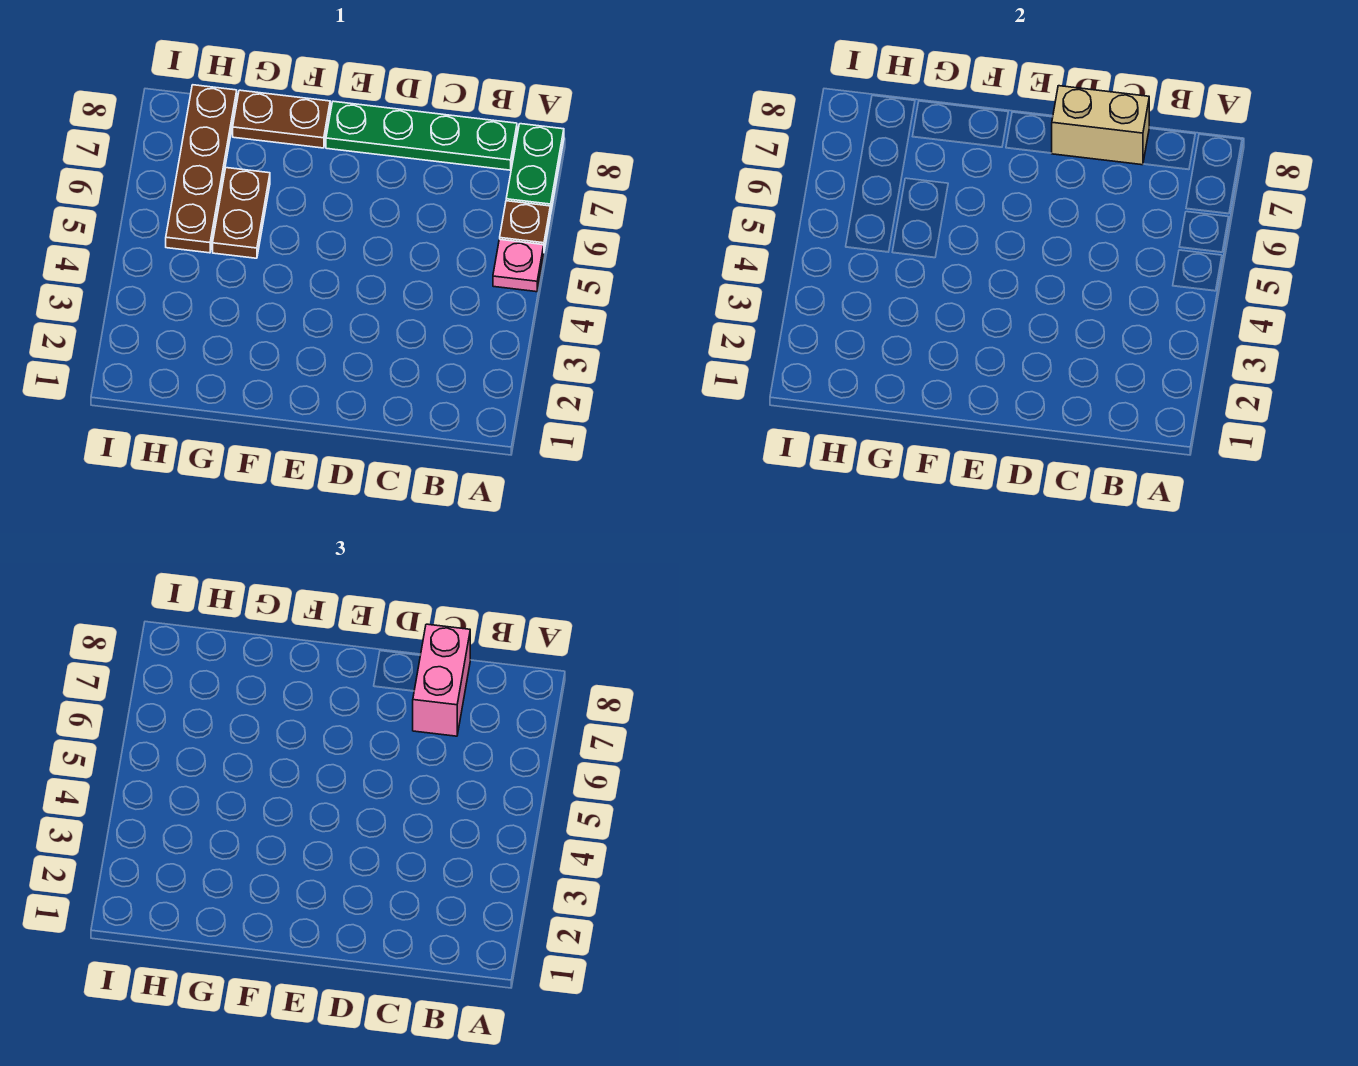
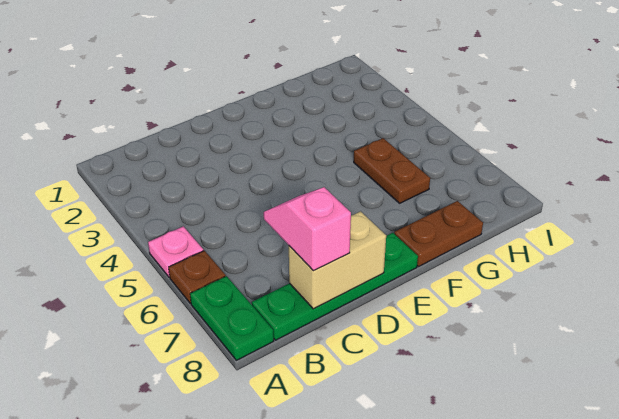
pink brick C7:C8 level 3 -> pink slope C7:C8 level 3 top 8
brown plate H5:H8 level 1 -> none

